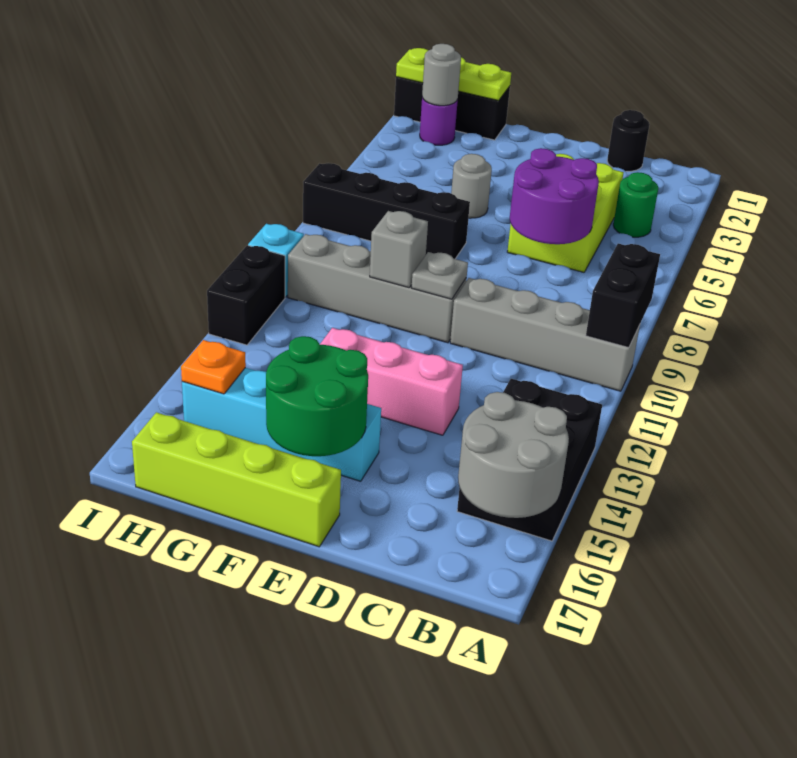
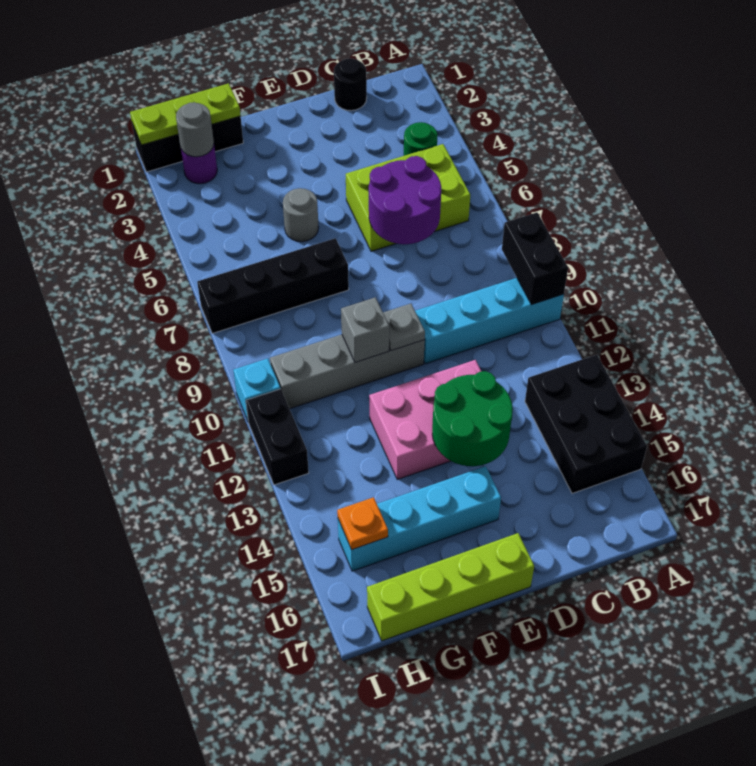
grey brick A10:D10 level 1 -> cyan brick A10:D10 level 1
grey round brick A15:B16 level 2 -> none
lime brick C4:D6 level 1 -> lime brick B5:D6 level 1
pink brick D13:F13 level 1 -> pink brick D12:F13 level 1
green round brick E15:F16 level 2 -> green round brick D13:E14 level 2

